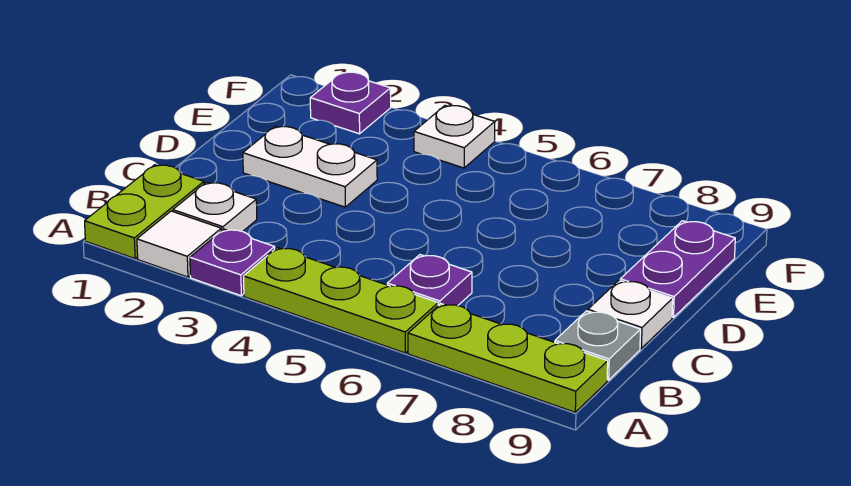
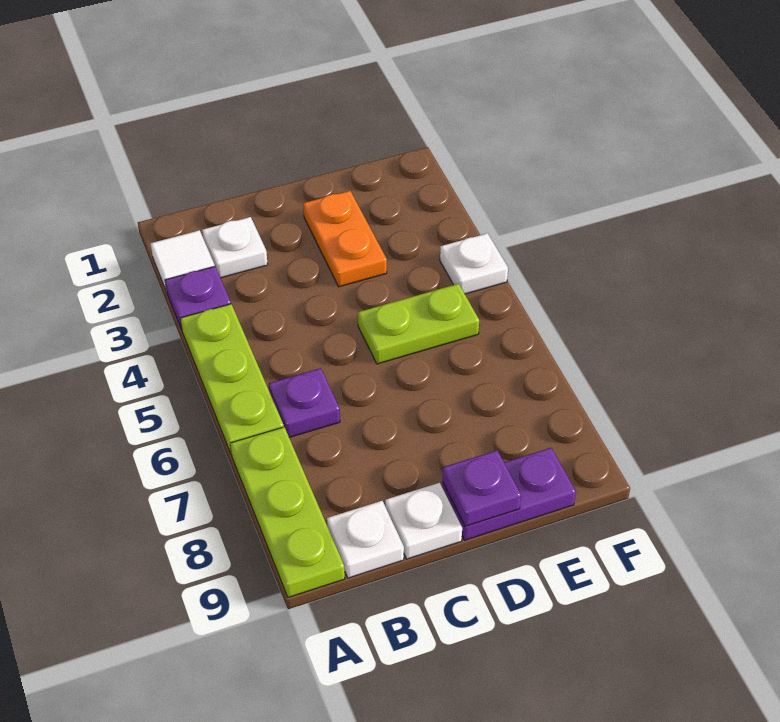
lime plate A1:B1 level 1 -> lime plate D5:E5 level 1
grey plate B9 level 1 -> white plate B9 level 1
white plate D2:D3 level 1 -> orange plate D2:D3 level 1
purple plate F2 level 1 -> purple plate D9 level 2

